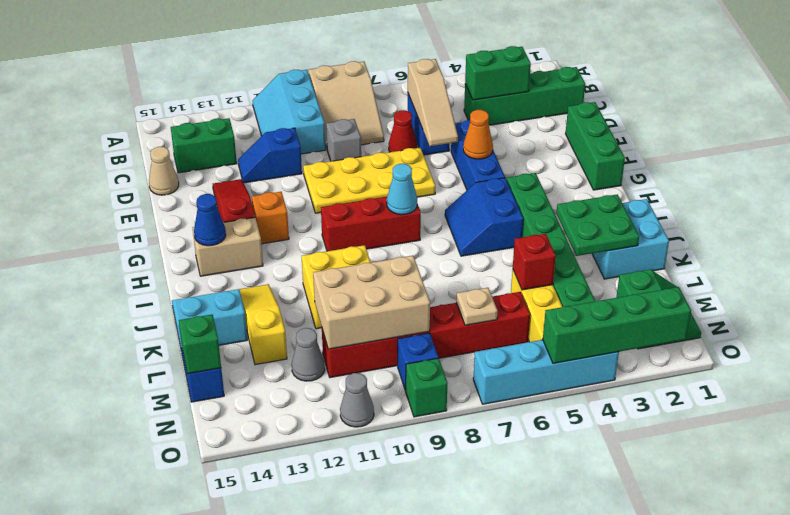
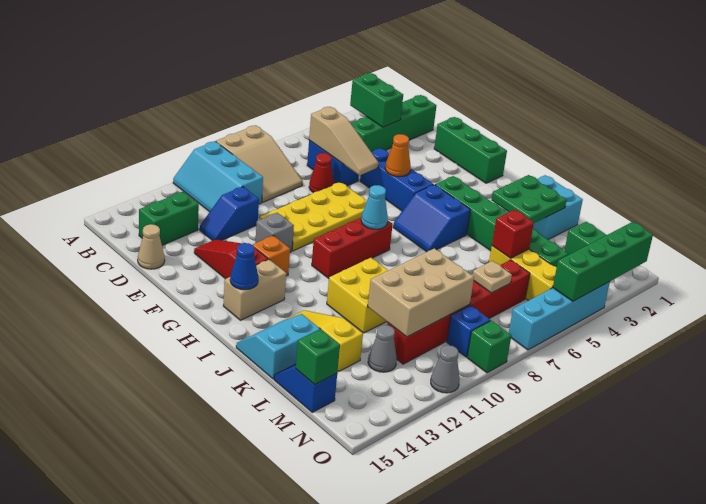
green brick C3:C4 level 2 -> green brick B3:C3 level 2
grey brick D9 level 1 -> grey brick F11 level 1

